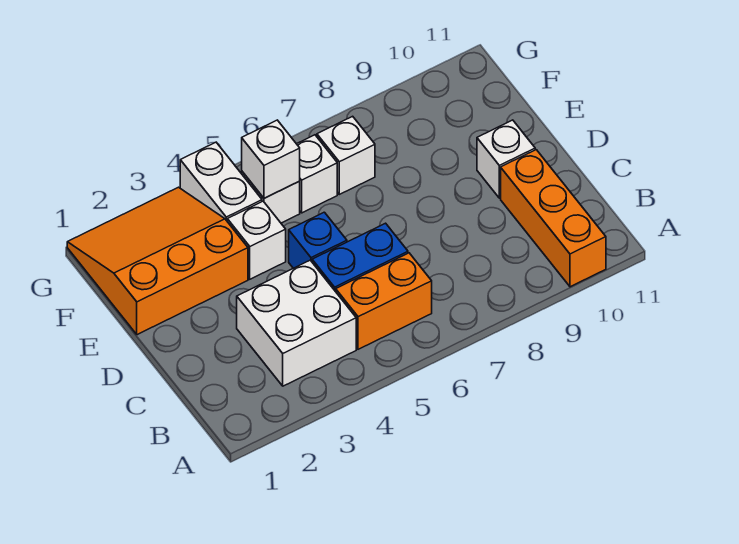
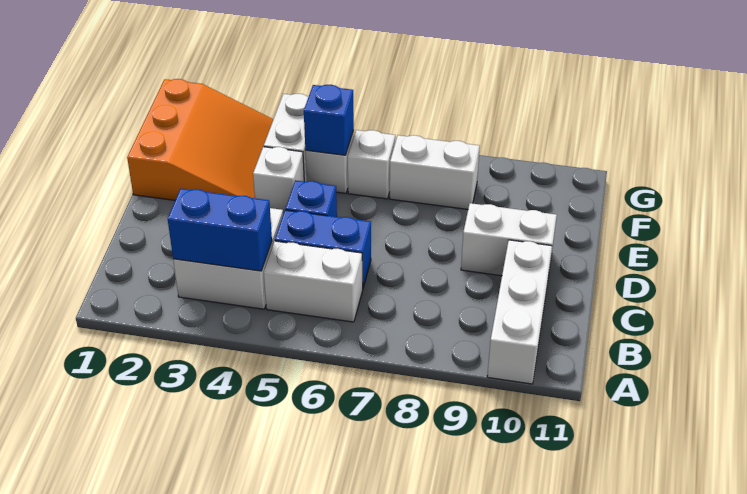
orange brick A10:C10 level 1 -> white brick A10:C10 level 1
none -> blue brick B3:B4 level 2
orange brick B5:B6 level 1 -> white brick B5:B6 level 1
white brick D10 level 1 -> white brick D9:D10 level 1
orange slope E1:G3 level 1 top E -> orange slope E1:G3 level 1 top 1
white brick F5 level 2 -> blue brick F5 level 2
white brick F7 level 1 -> white brick F7:F8 level 1

